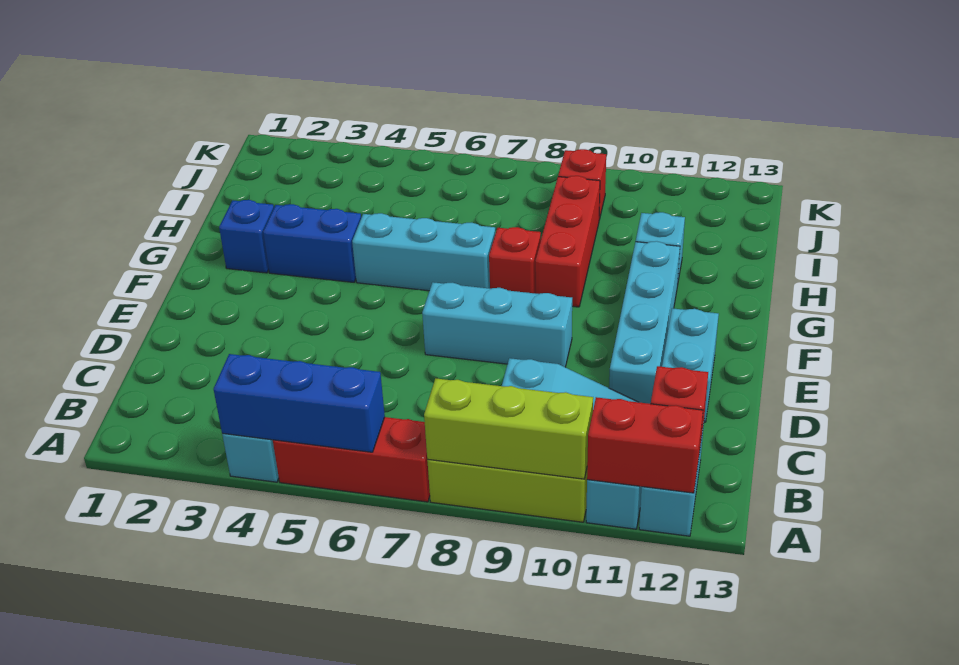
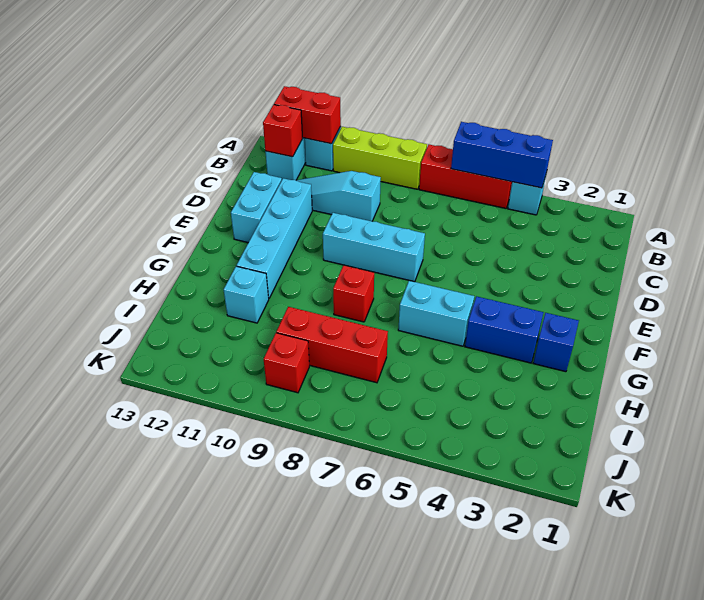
lime brick A8:A10 level 2 -> none
cyan brick G5:G7 level 1 -> cyan brick G5:G6 level 1
red brick G9:I9 level 1 -> red brick I7:I9 level 1

